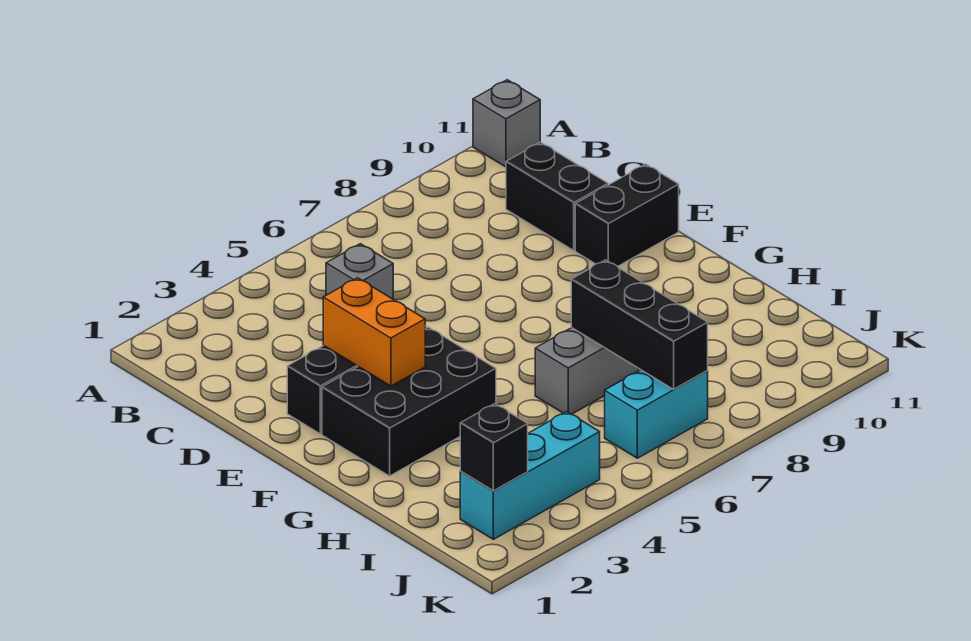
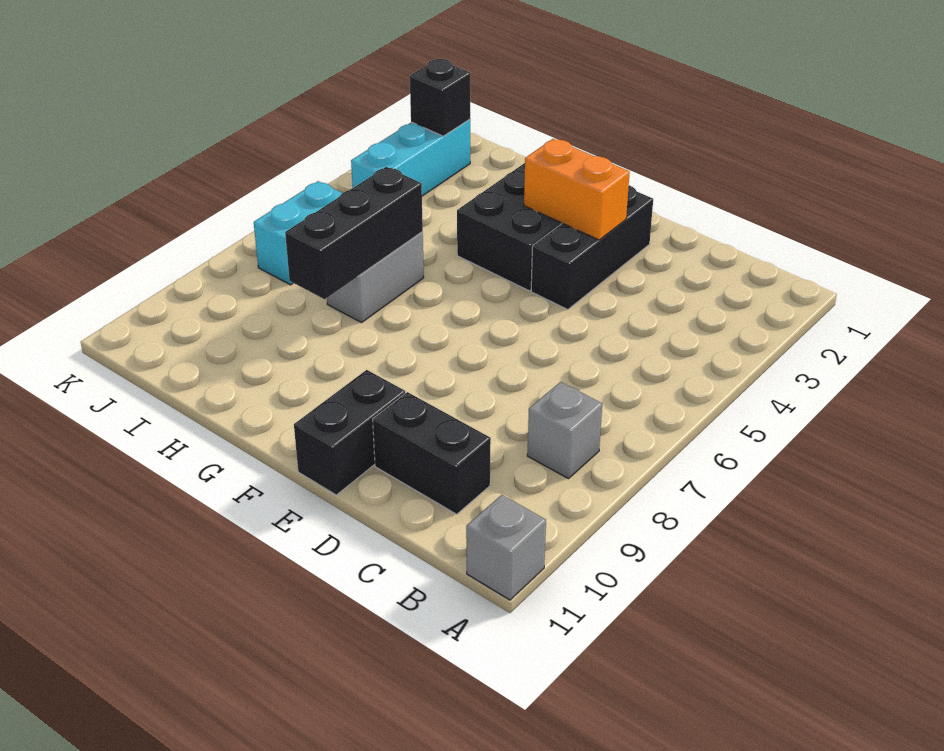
grey brick C5 level 1 -> grey brick B8 level 1
black brick H7:J7 level 2 -> black brick H6:H8 level 2

